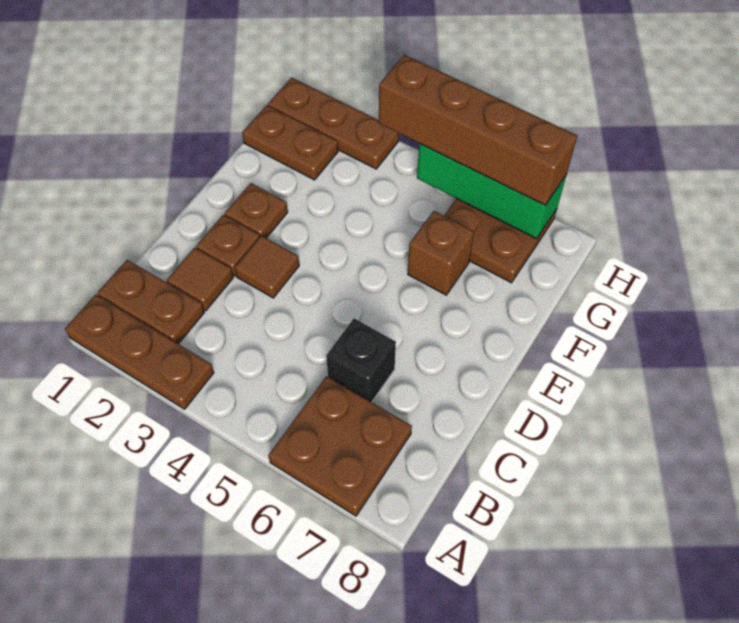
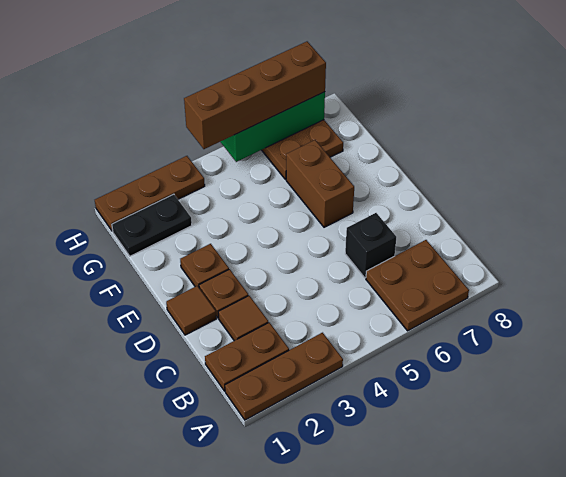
brown tile D3 level 1 -> brown tile D1 level 1
brown brick F6 level 1 -> brown brick E6:F6 level 1
brown plate G1:G2 level 1 -> black plate G1:G2 level 1

